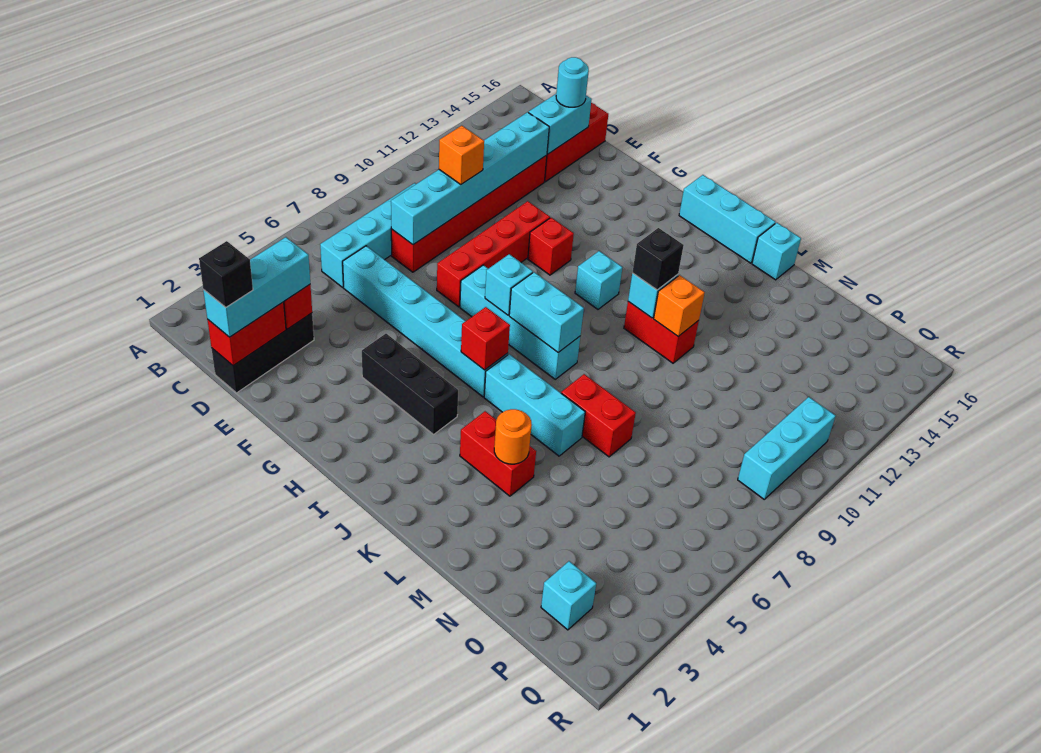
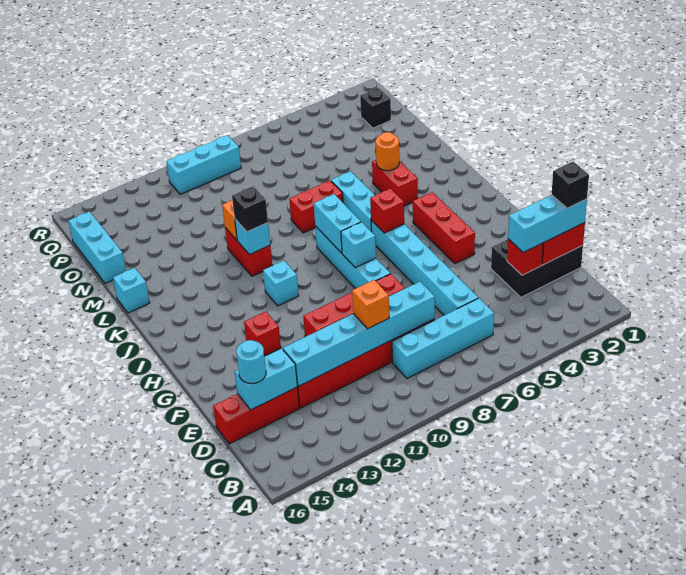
black brick D1:D3 level 1 -> black brick D1:E3 level 1
black brick G4:I4 level 1 -> red brick G4:I4 level 1
red brick G11 level 1 -> red brick G13 level 1
cyan brick I16:K16 level 1 -> cyan brick N16:P16 level 1
red brick L7:M7 level 1 -> red brick L7:L8 level 1
cyan brick P2 level 1 -> black brick P2 level 1

